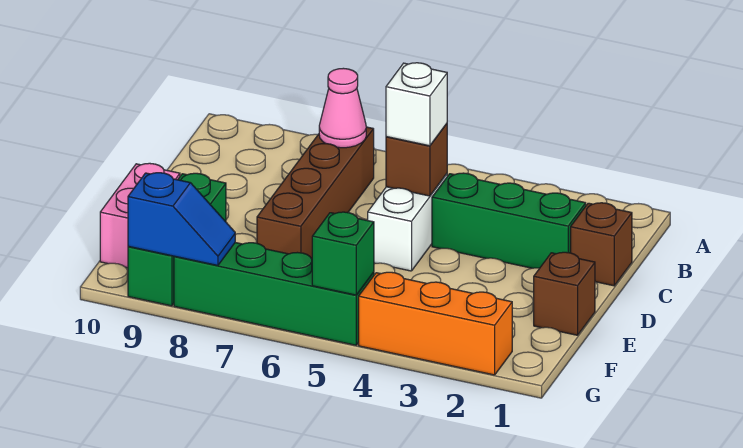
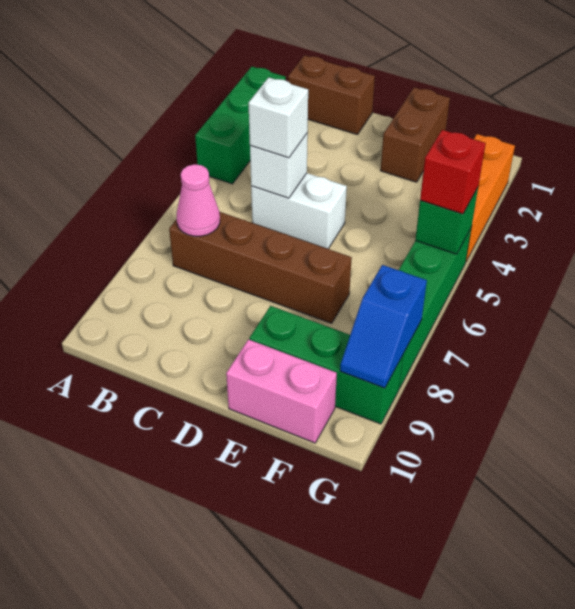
brown brick C1 level 1 -> brown brick B1:C1 level 1
green brick C2:C4 level 1 -> green brick A2:A4 level 1
brown brick C5 level 2 -> white brick C5 level 2
brown brick E1 level 1 -> brown brick E1:E2 level 1
none -> red brick G5 level 3
blue slope G8:G9 level 2 top 9 -> blue slope G8:G9 level 2 top 8

